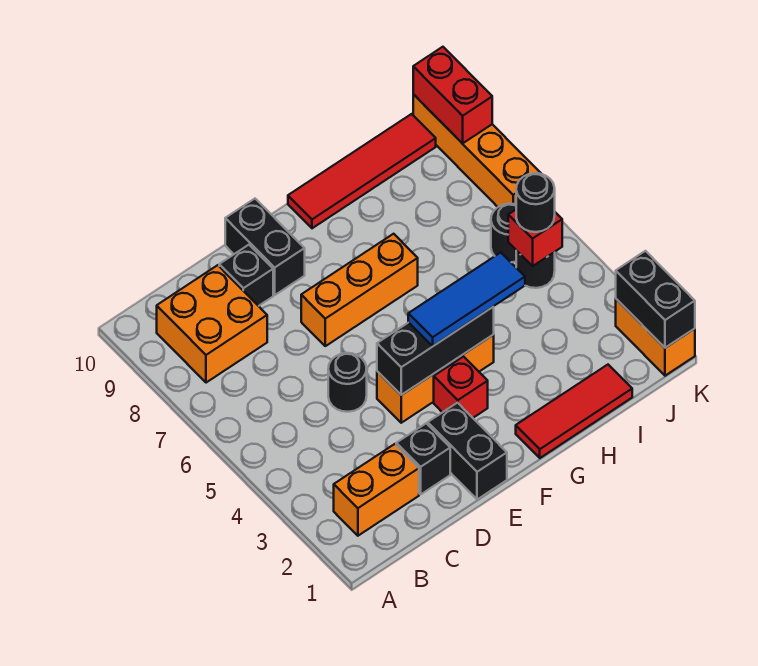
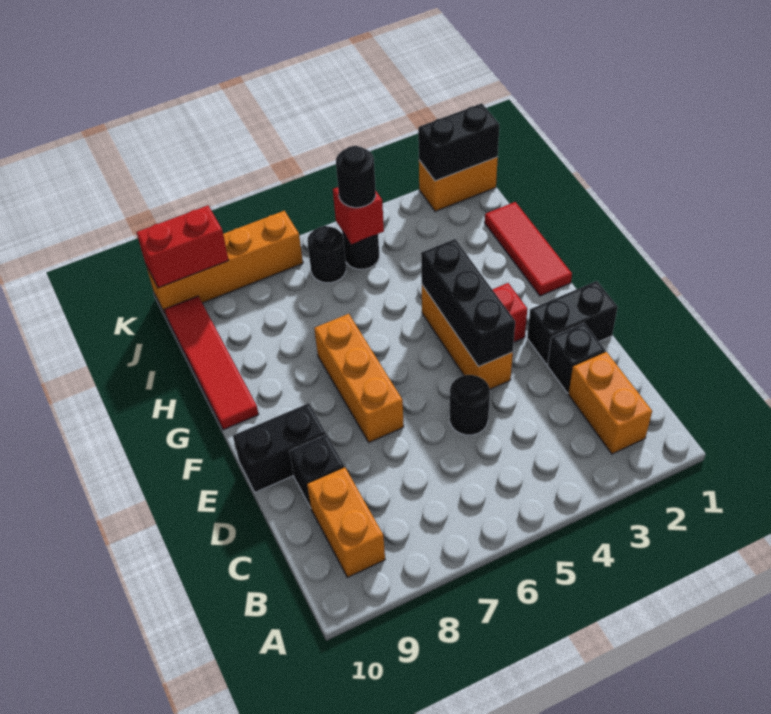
orange brick B8:C9 level 1 -> orange brick B9:C9 level 1
blue tile F4:H4 level 3 -> none

